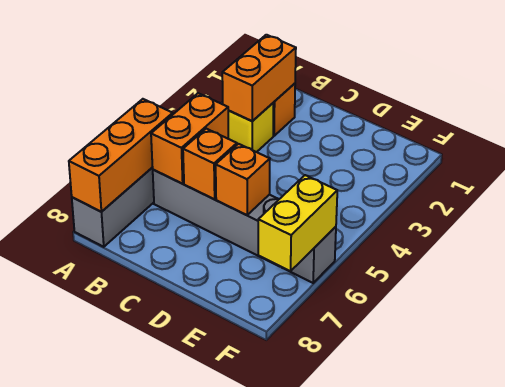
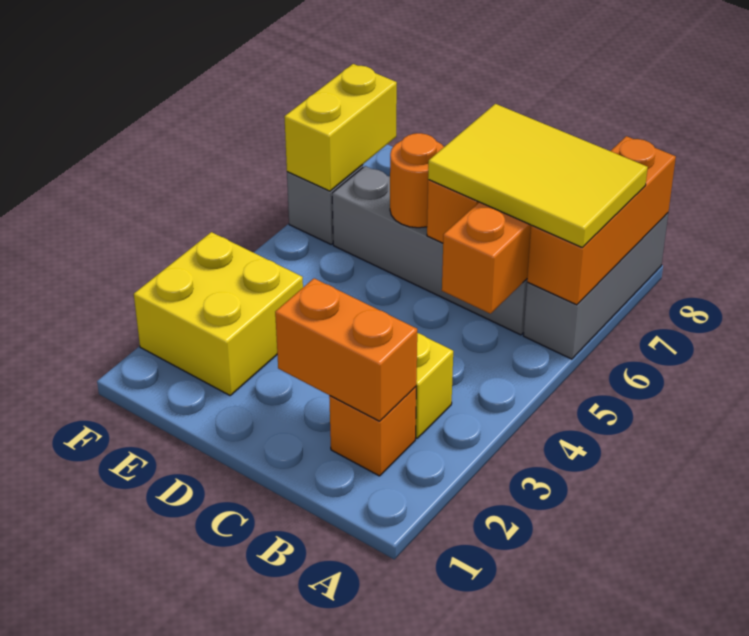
none -> yellow tile A6:C7 level 3
orange brick B2:B3 level 2 -> orange brick B2:C2 level 2
orange brick D6 level 2 -> orange round brick D6 level 2
none -> yellow brick E2:F3 level 1

